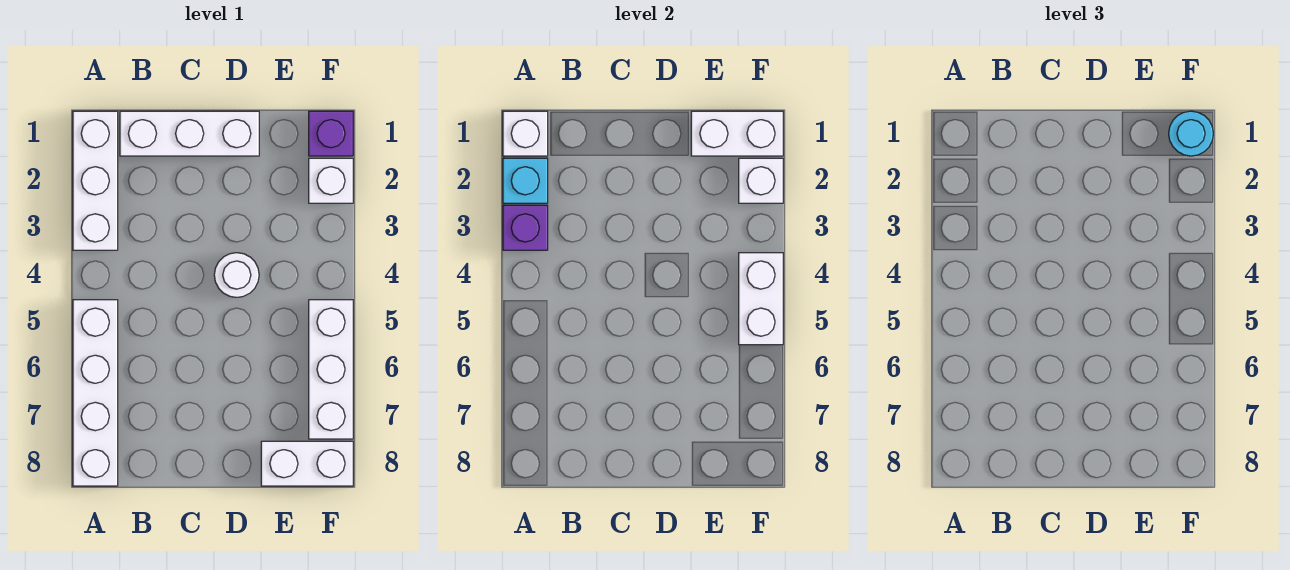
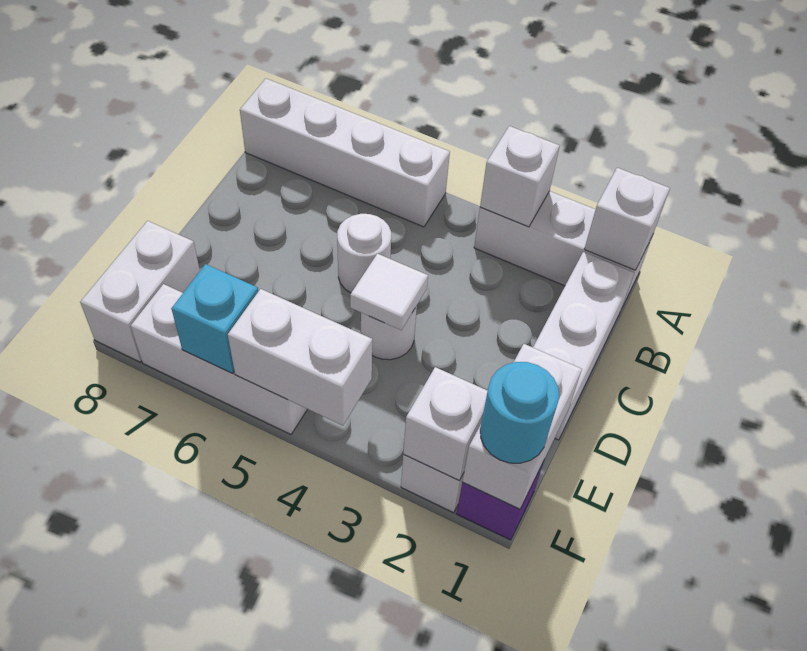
cyan brick A2 level 2 -> cyan brick F6 level 2
purple brick A3 level 2 -> white brick A3 level 2
none -> white round brick C5 level 1
none -> white tile D4 level 2

